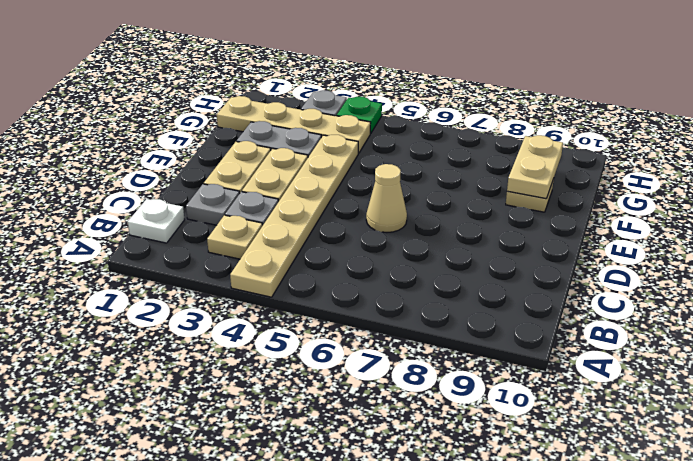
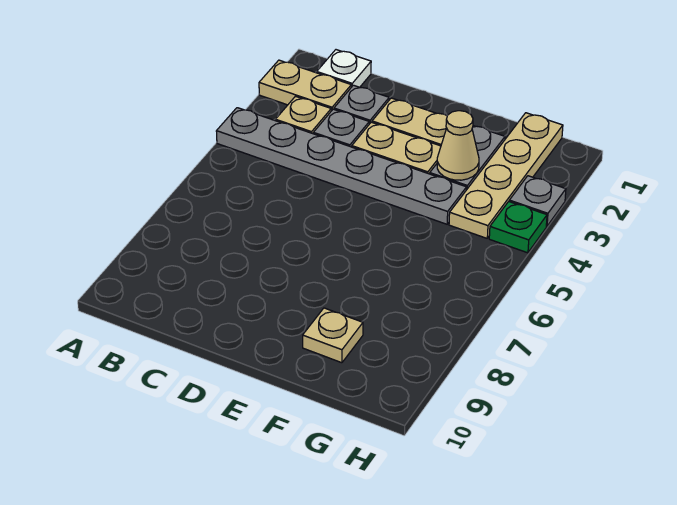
tan plate A4:F4 level 1 -> grey plate A4:F4 level 1
tan cone D6 level 1 -> tan cone F3 level 2
tan plate F9:G9 level 2 -> tan plate A2:B2 level 1

